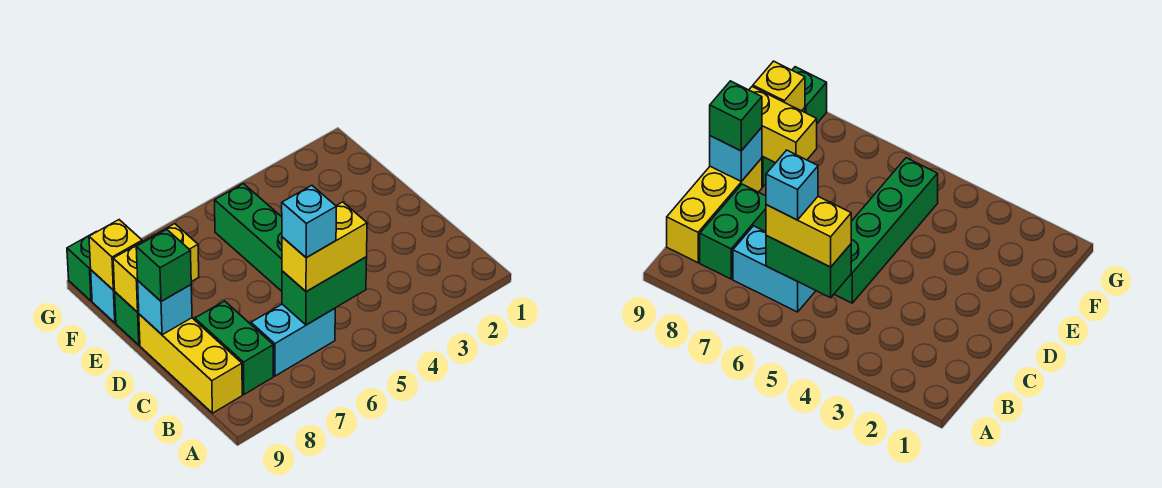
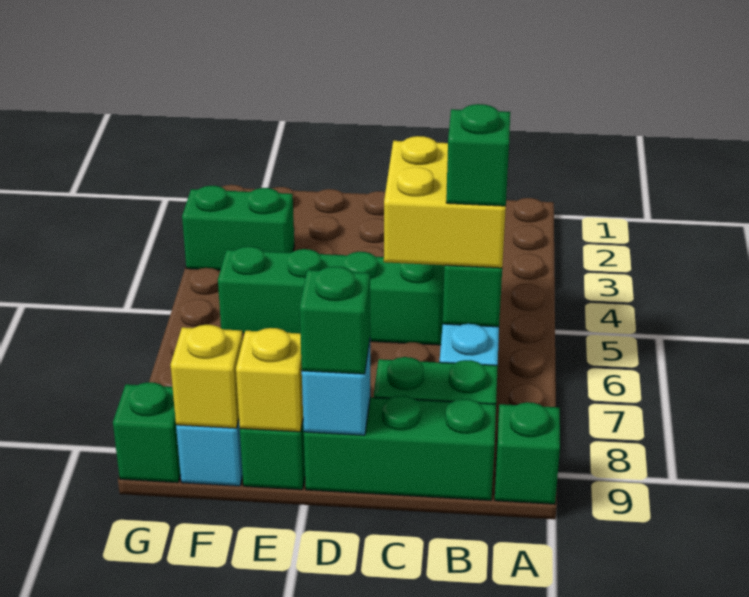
none -> green brick A9 level 1
yellow brick B5:B6 level 3 -> yellow brick B5:C6 level 3
cyan brick B6 level 4 -> green brick B6 level 4
yellow brick B9:D9 level 1 -> green brick B9:D9 level 1
yellow brick E8:E9 level 2 -> yellow brick E9 level 2
none -> green brick F3:G3 level 1

